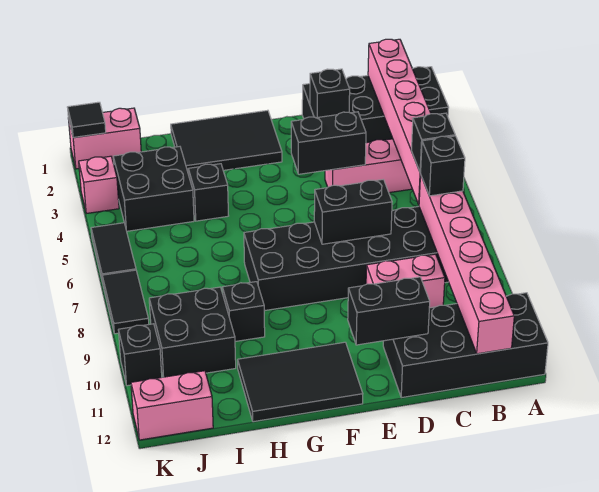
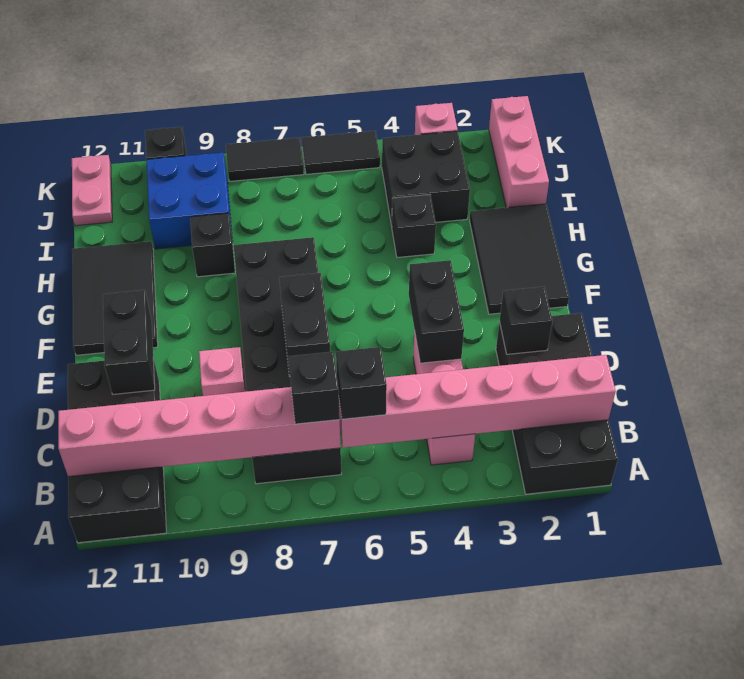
pink brick C9:D9 level 1 -> pink brick D9 level 1
black brick I9:J10 level 1 -> blue brick I9:J10 level 1
pink brick J1:K1 level 1 -> pink brick I1:K1 level 1
pink brick J12:K12 level 1 -> pink plate J12:K12 level 1
black tile K1 level 2 -> none

